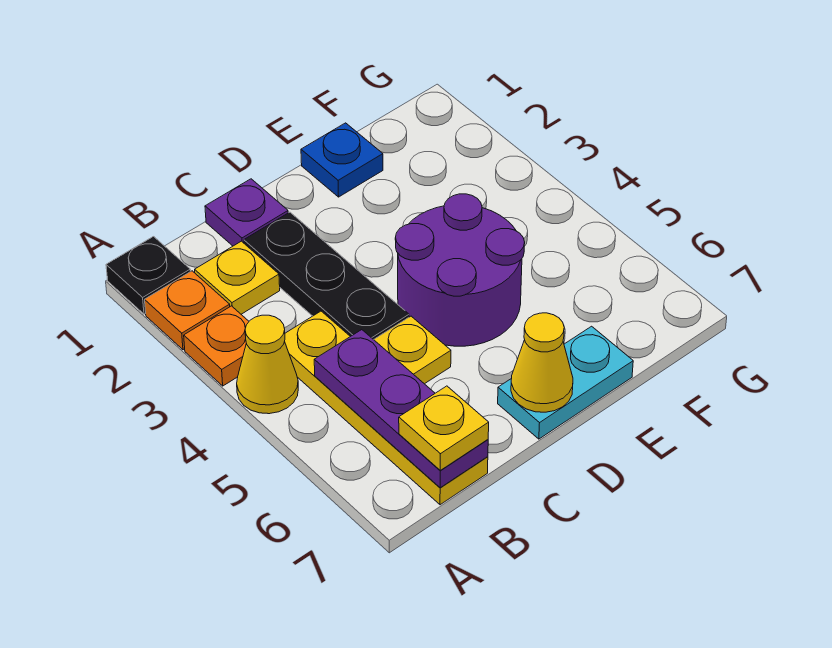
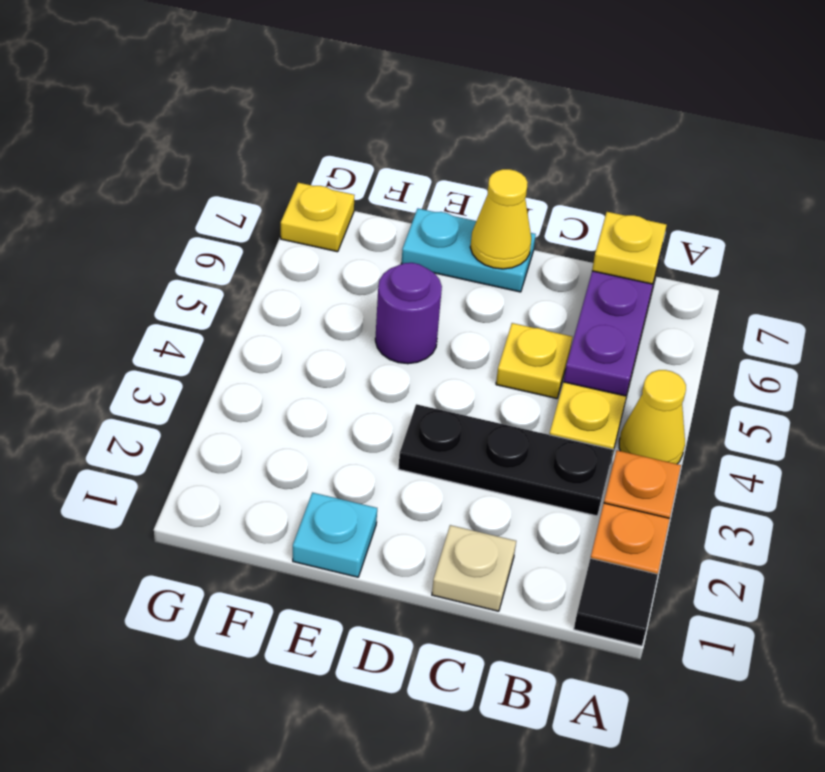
black plate A1 level 1 -> black tile A1 level 1
yellow plate B2 level 1 -> yellow plate G7 level 1
purple plate C1 level 1 -> tan plate C1 level 1
black plate C2:C4 level 1 -> black plate B3:D3 level 1
purple round brick D4:E5 level 1 -> purple round brick E5 level 1
blue plate E1 level 1 -> cyan plate E1 level 1

